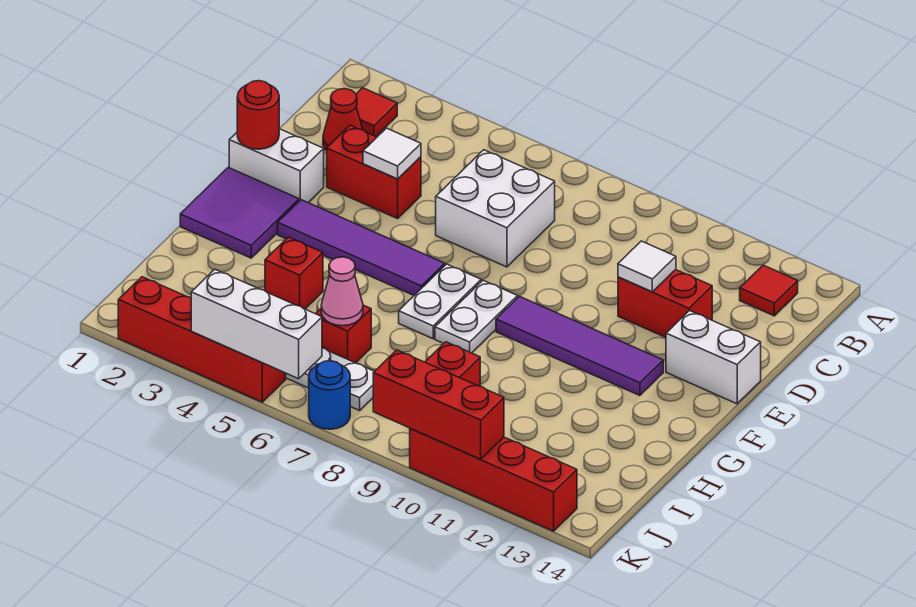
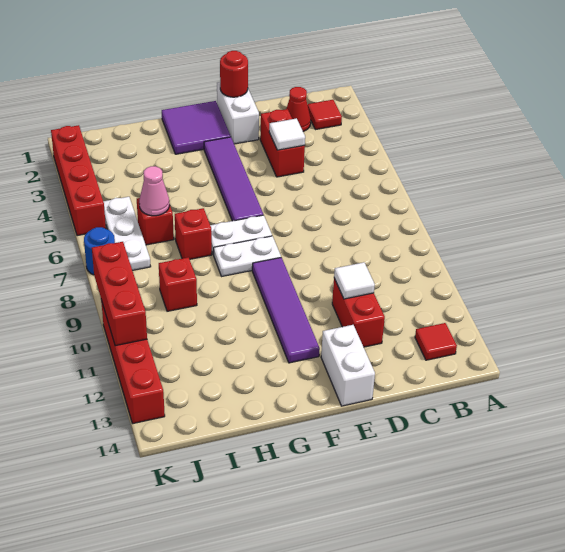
white brick C6:D7 level 1 -> none
red brick H4 level 1 -> red brick H7 level 1
white brick K4:K6 level 2 -> none

